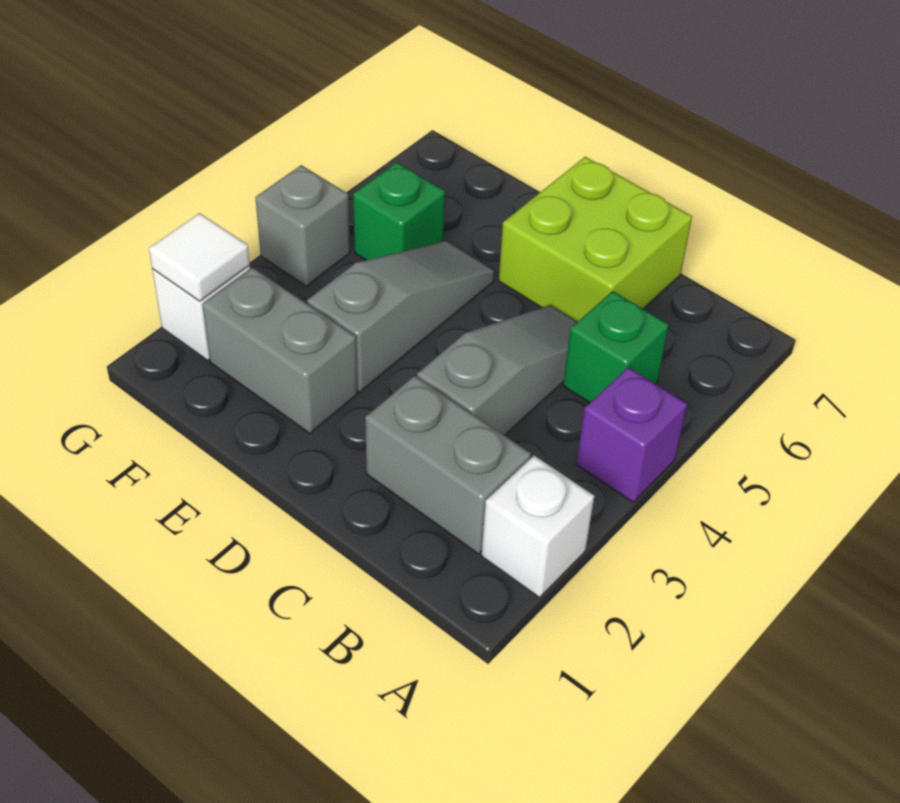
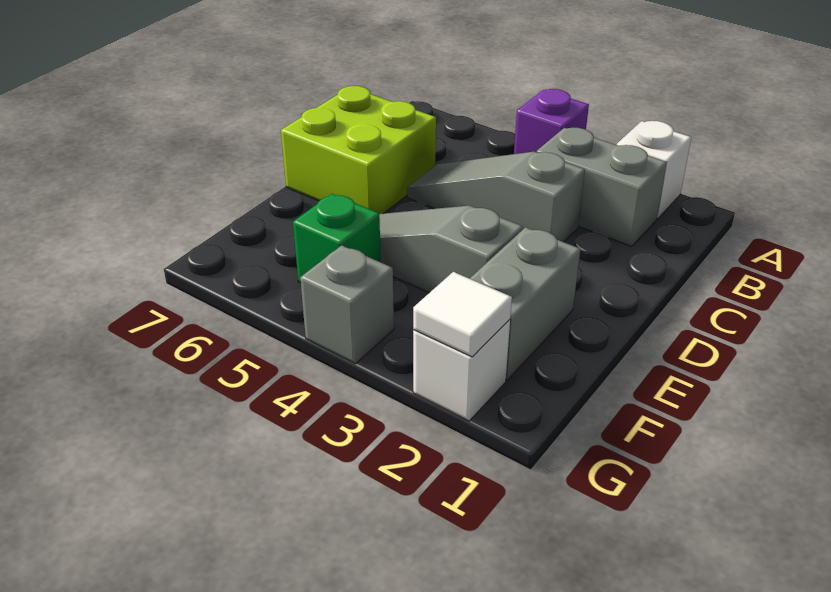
grey brick B2:C2 level 1 -> grey brick B2:B3 level 1
green brick B5 level 1 -> none

